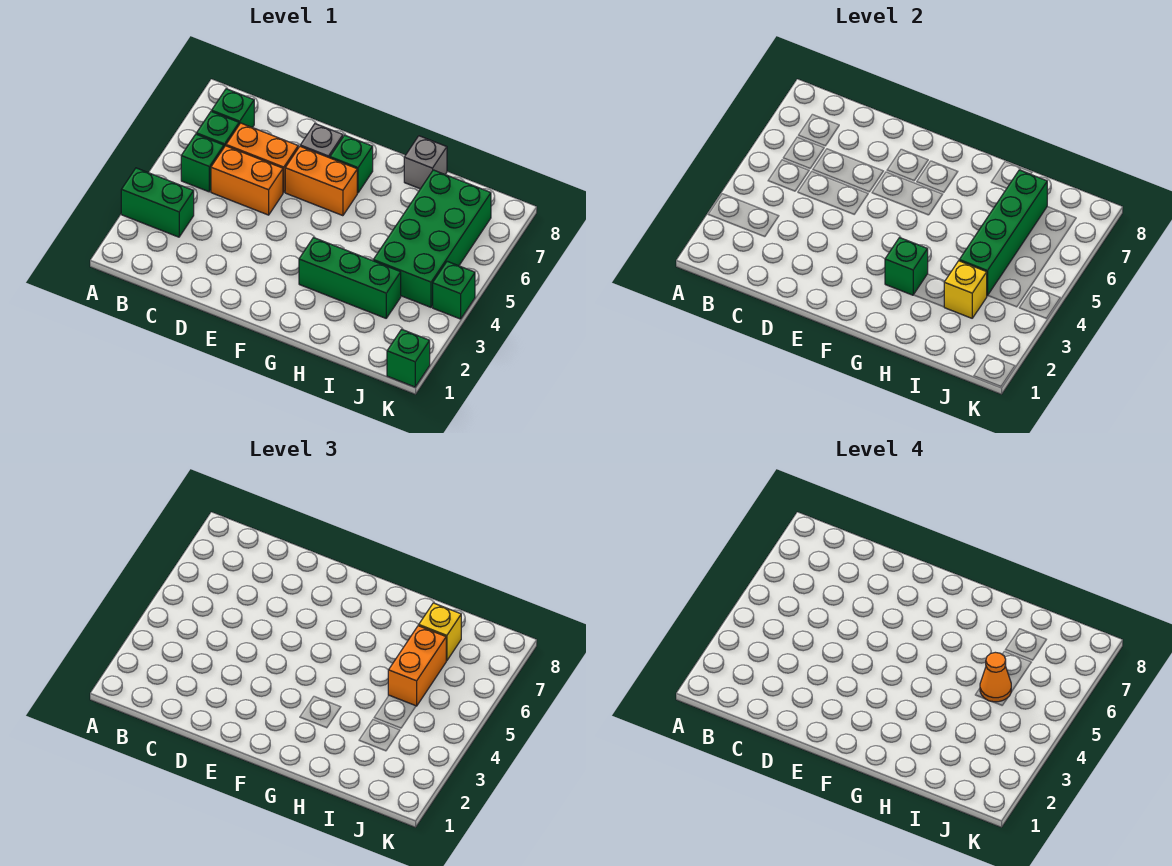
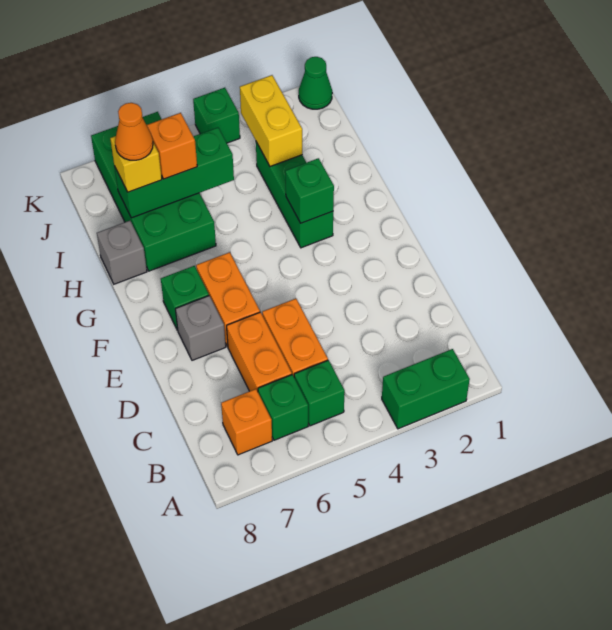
green brick A3:B3 level 1 -> green brick A2:A3 level 1
green brick B7 level 1 -> orange brick B7 level 1
yellow brick I3 level 2 -> yellow brick I3:J3 level 2
green brick I4:J7 level 1 -> green brick H6:K7 level 1
green brick I4:I7 level 2 -> green brick I5:I7 level 2
orange brick I5:I6 level 3 -> orange brick I6 level 3
orange cone I5 level 4 -> orange cone I7 level 4
green brick K1 level 1 -> green cone K1 level 1

